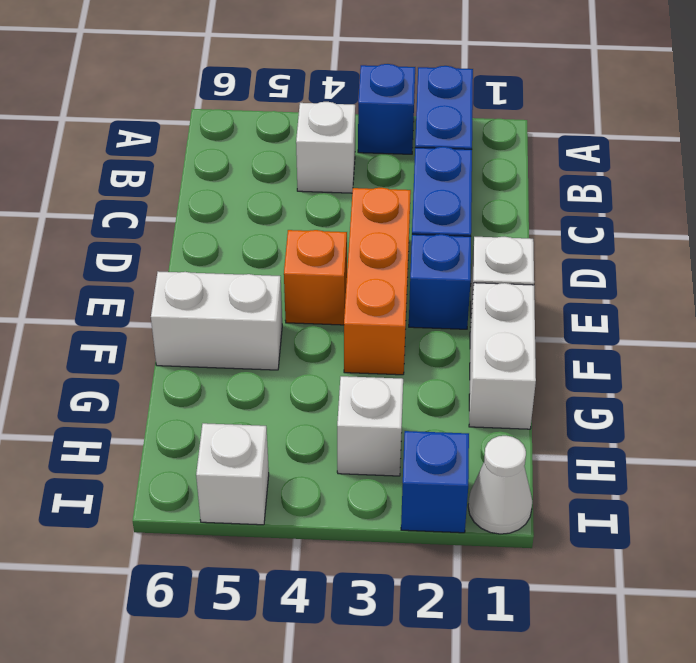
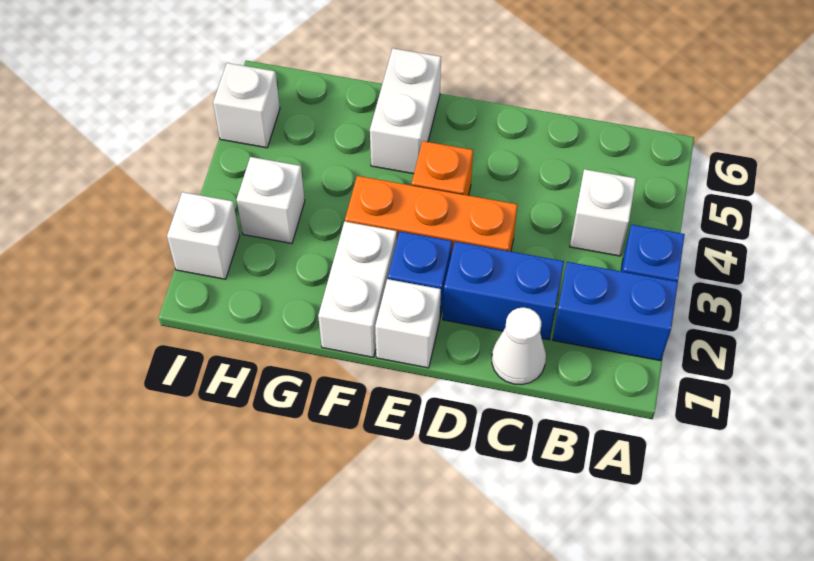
white brick F1:G1 level 1 -> white brick F1:F2 level 1
white cone I1 level 1 -> white cone C1 level 1
blue brick I2 level 1 -> white brick I2 level 1

